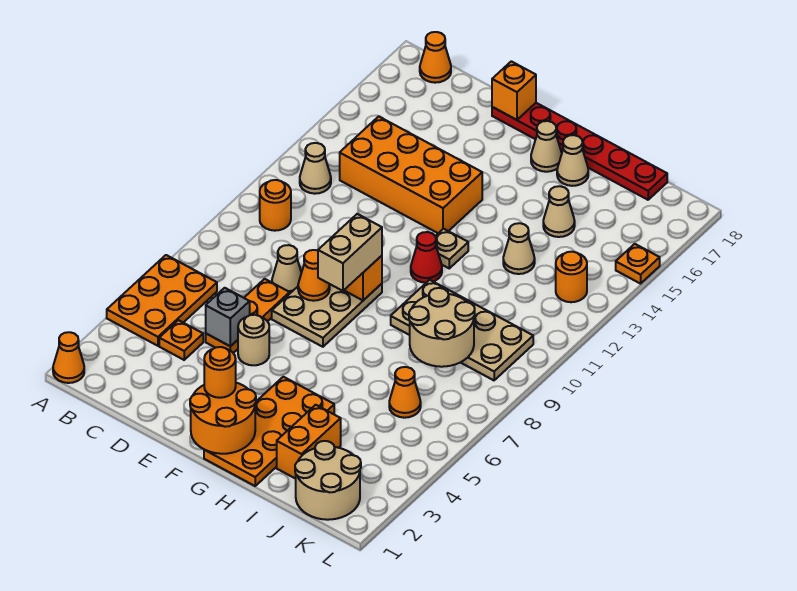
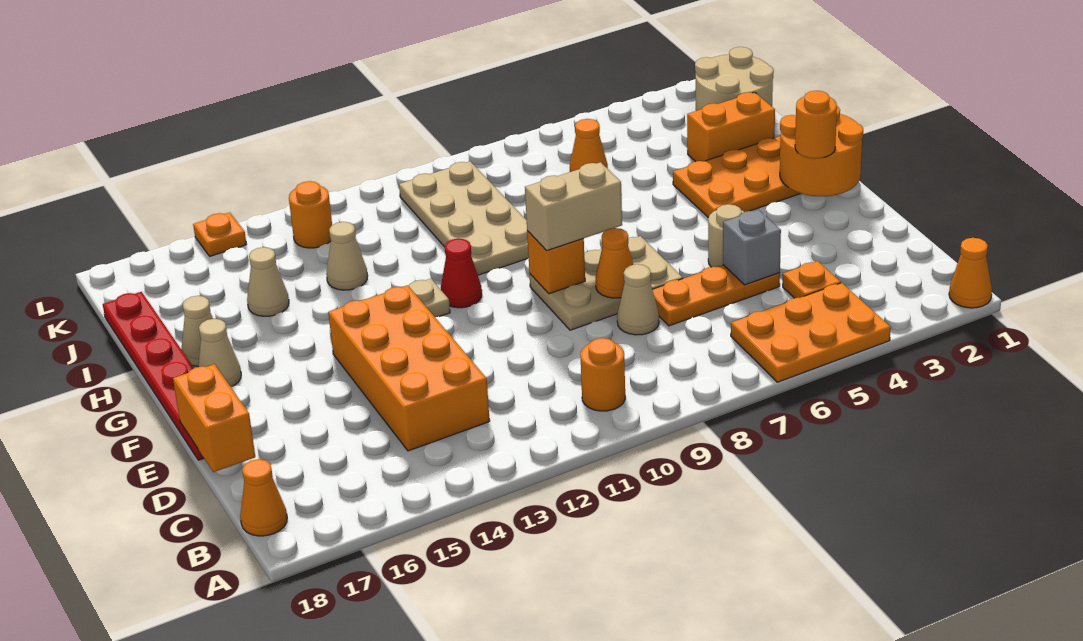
tan cone B12 level 1 -> none
orange brick E18 level 2 -> orange brick D18:E18 level 2
tan round brick I8:J9 level 2 -> none

